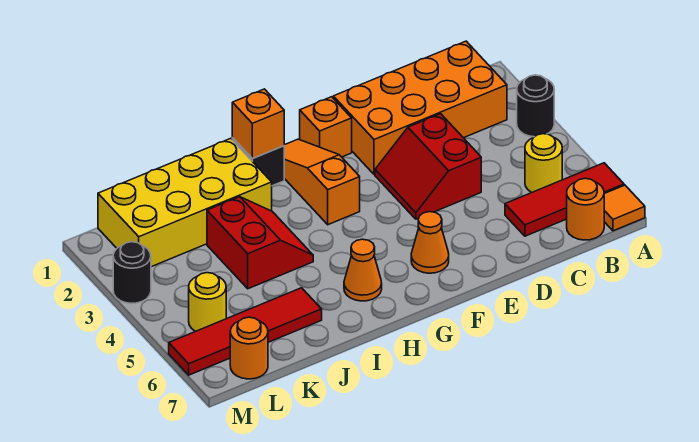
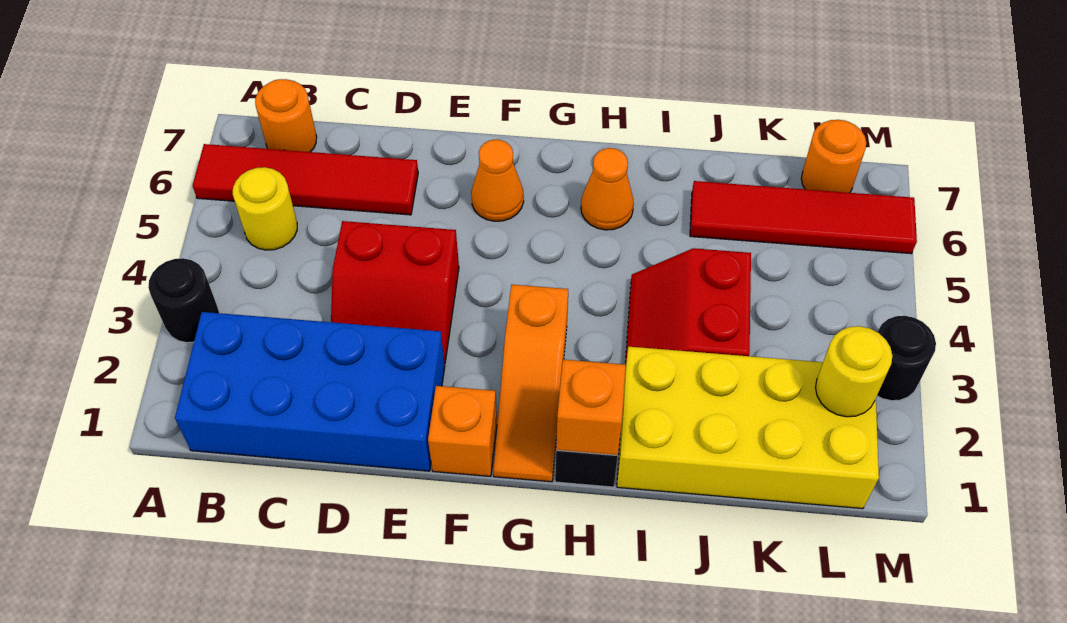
red tile A6:C6 level 1 -> red tile A6:D6 level 1
orange tile A7 level 1 -> none
orange brick B1:E2 level 1 -> blue brick B1:E2 level 1
red slope D3:E4 level 1 top D -> red slope D3:E4 level 1 top 4
yellow round brick L5 level 1 -> yellow round brick L2 level 2

